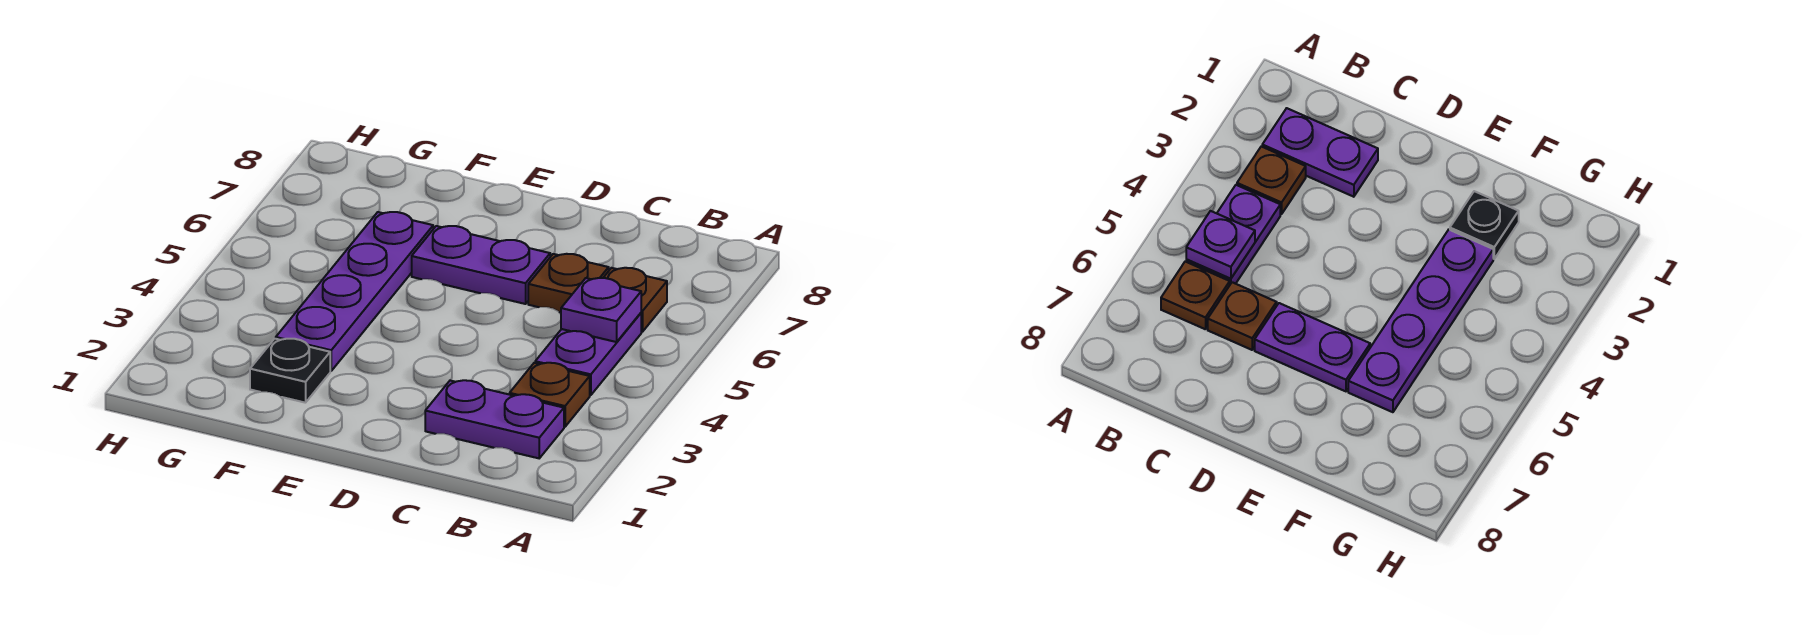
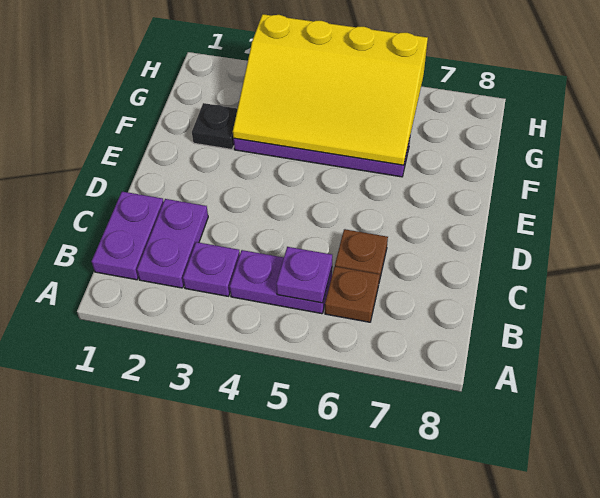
brown plate B3 level 1 -> purple plate B3 level 1
purple plate D6:E6 level 1 -> purple plate B1:C1 level 1
none -> yellow slope F3:H6 level 2 top H

